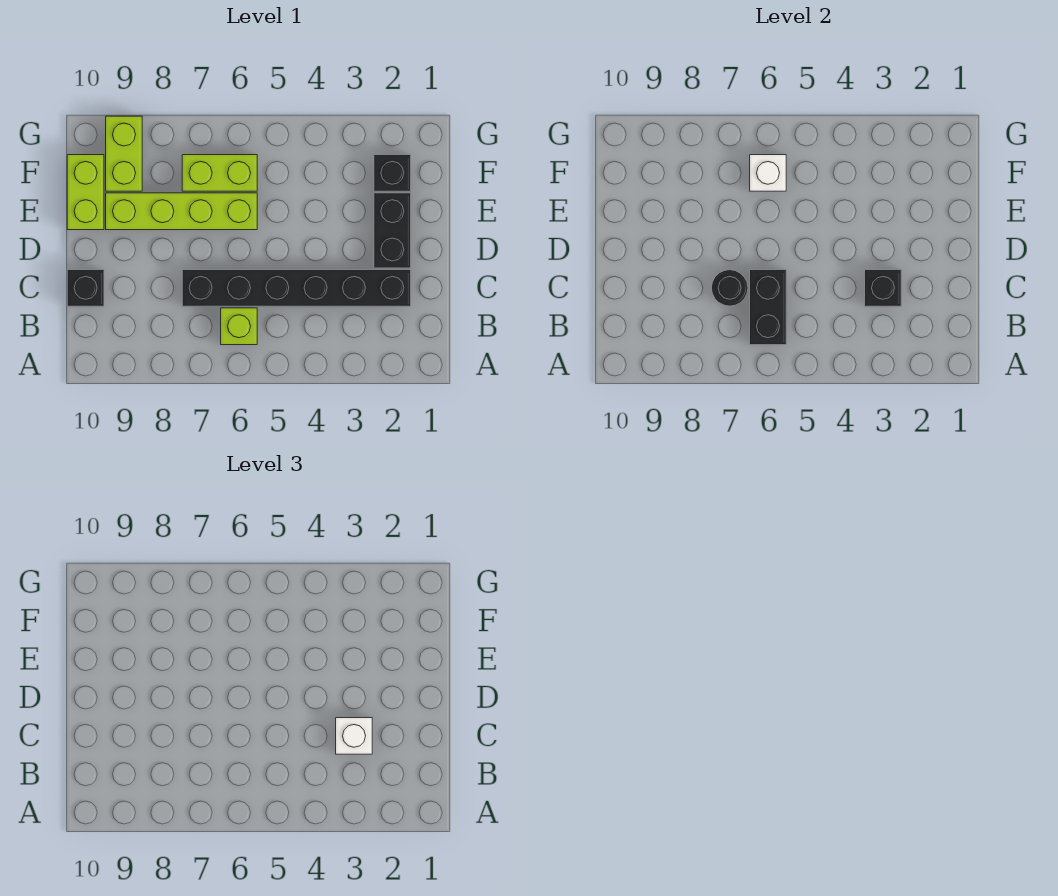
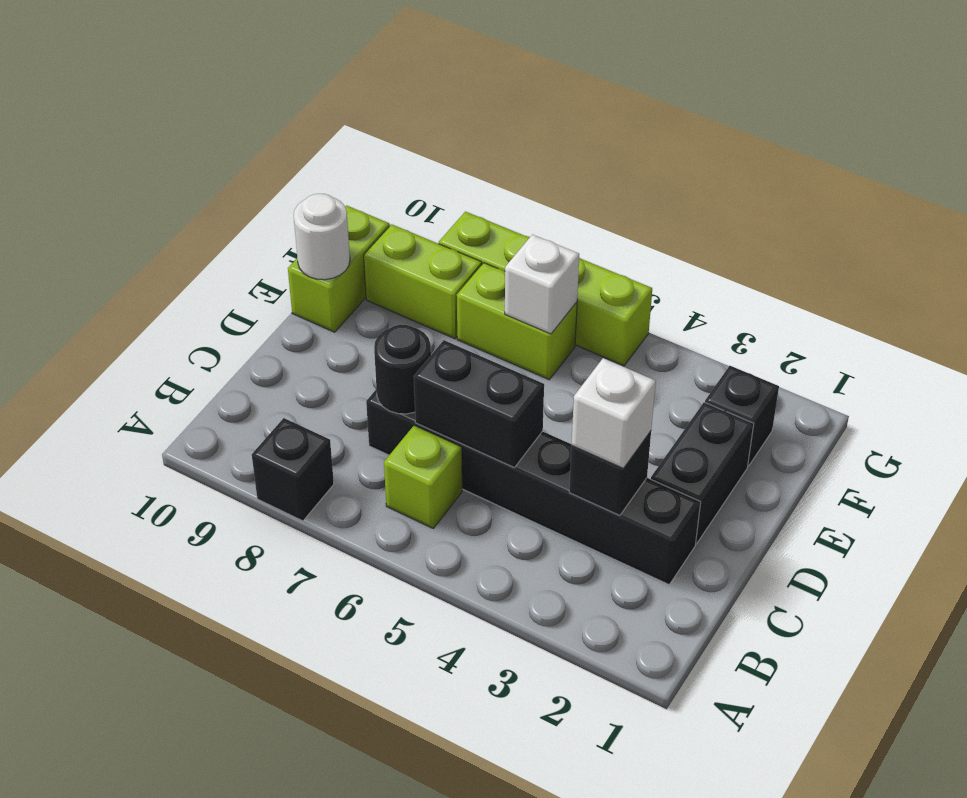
black brick B6:C6 level 2 -> black brick C5:C6 level 2
black brick C10 level 1 -> black brick A8 level 1
lime brick E6:E9 level 1 -> lime brick G5:G8 level 1
none -> white round brick E10 level 2
lime brick F9:G9 level 1 -> lime brick F8:F9 level 1

